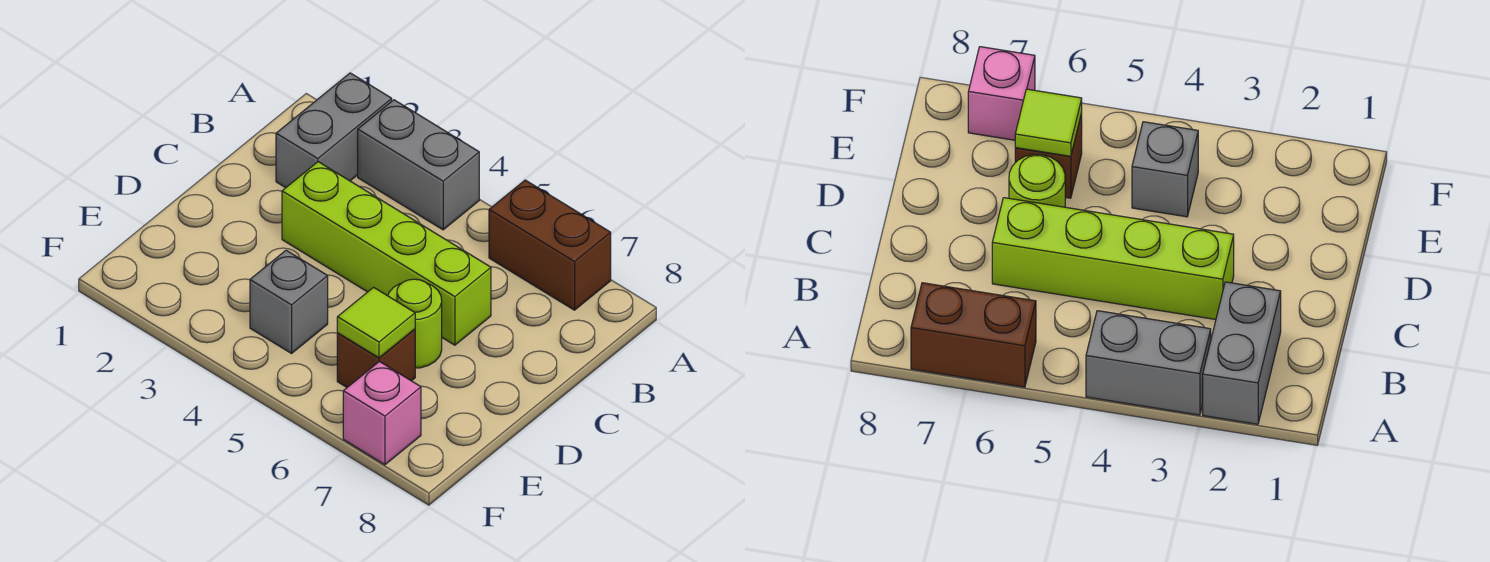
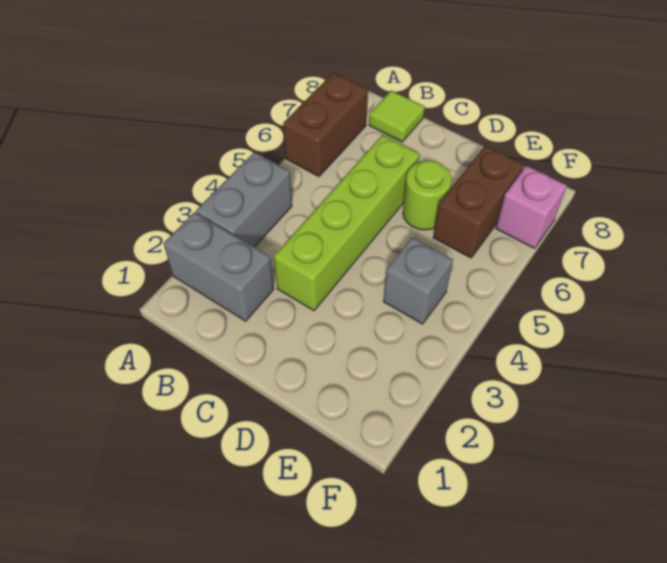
brown brick E6 level 1 -> brown brick E6:E7 level 1
lime tile E6 level 2 -> lime tile B8 level 1

